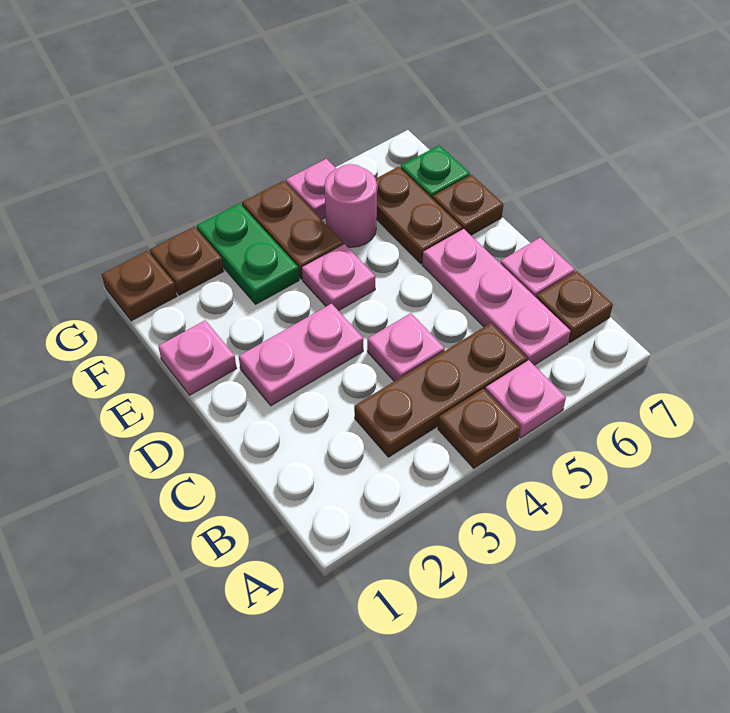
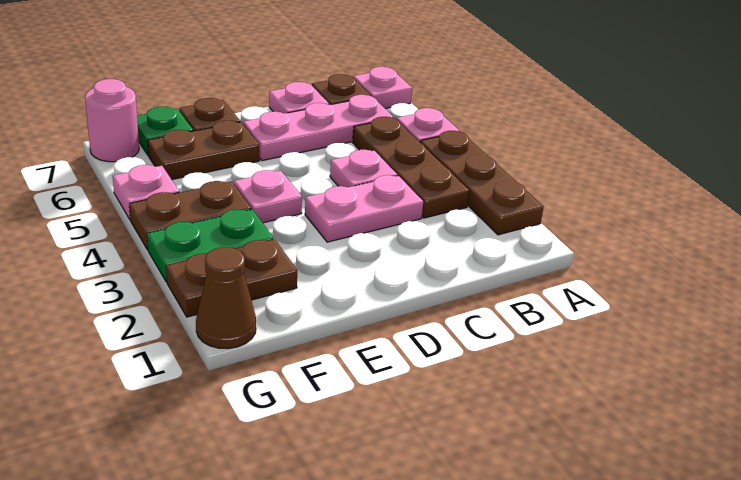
brown plate A4 level 1 -> brown plate A2:A4 level 1
pink plate D2:D3 level 1 -> pink plate C3:D3 level 1
pink plate E1 level 1 -> pink plate A7 level 1
pink round brick F5 level 1 -> pink round brick G7 level 1
brown plate G1 level 1 -> brown cone G1 level 1
brown plate G2 level 1 -> brown plate F2:G2 level 1

